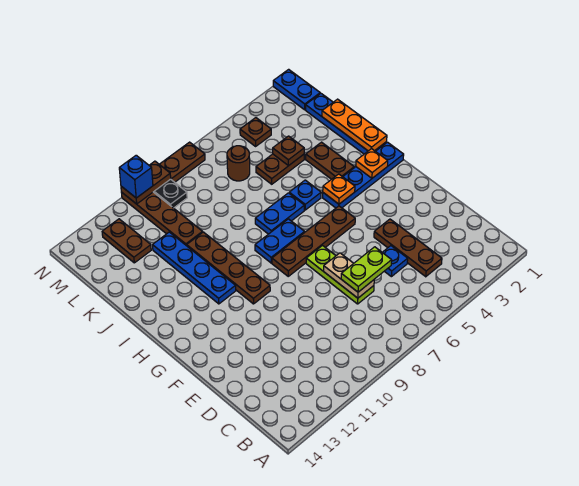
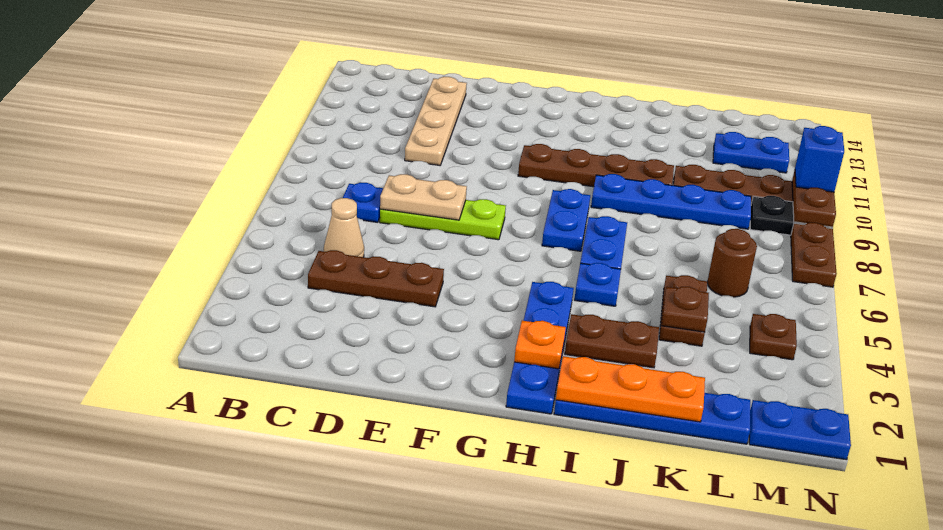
none -> tan cone C5 level 1
blue plate D5 level 1 -> blue plate C7 level 1
lime plate D6:D7 level 3 -> none
none -> tan plate D10:D13 level 1
brown plate G5:G8 level 1 -> none
orange plate H4 level 2 -> none
blue plate H11:K11 level 1 -> blue plate I9:L9 level 1
brown plate L12:M12 level 1 -> blue plate L12:M12 level 1

